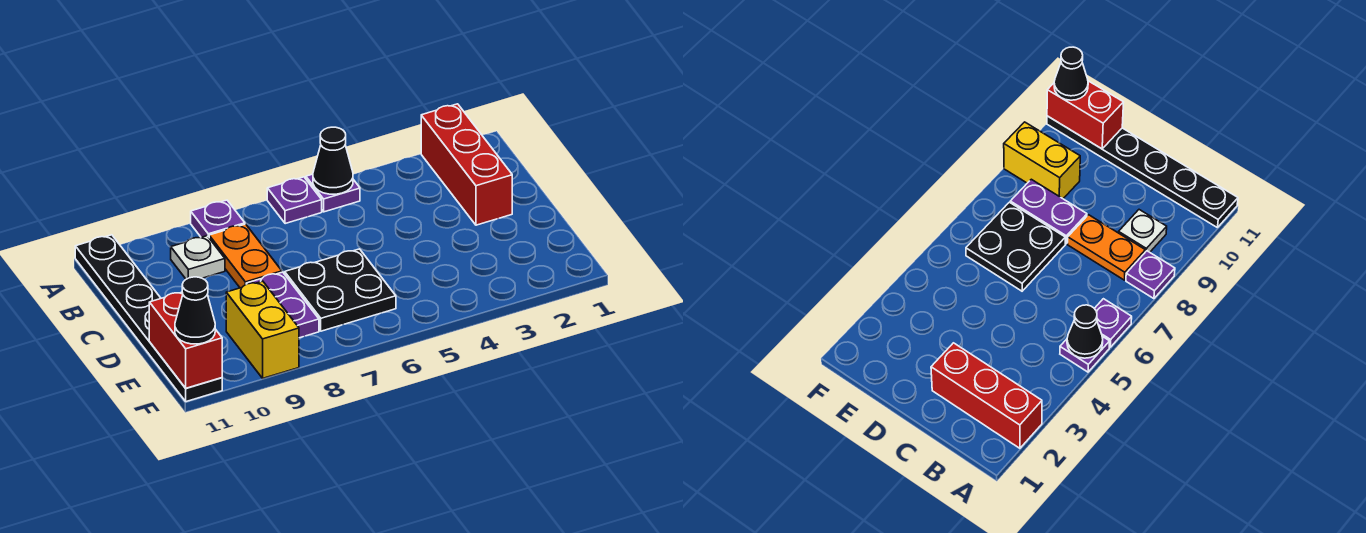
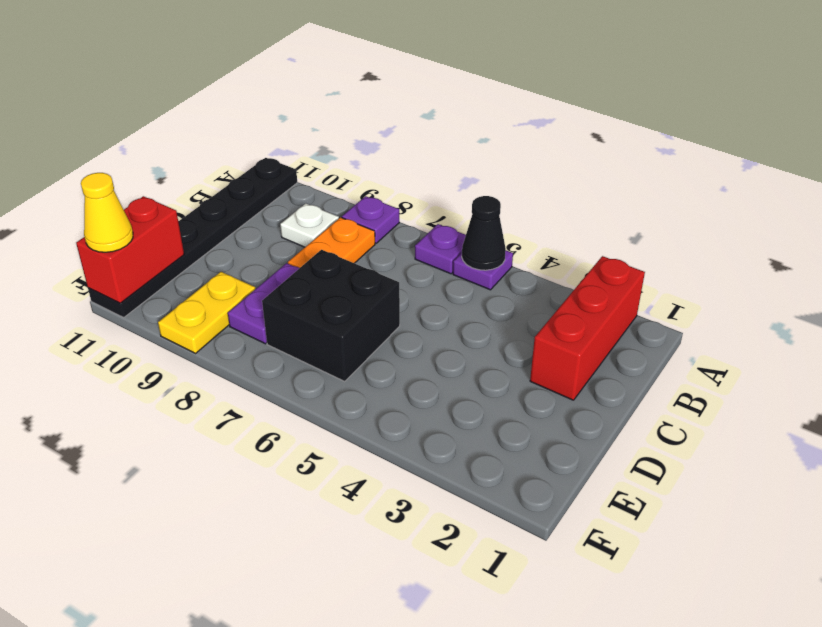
black plate D6:E7 level 1 -> black brick D6:E7 level 1
yellow brick E9:F9 level 1 -> yellow plate E9:F9 level 1
black cone F11 level 3 -> yellow cone F11 level 3

